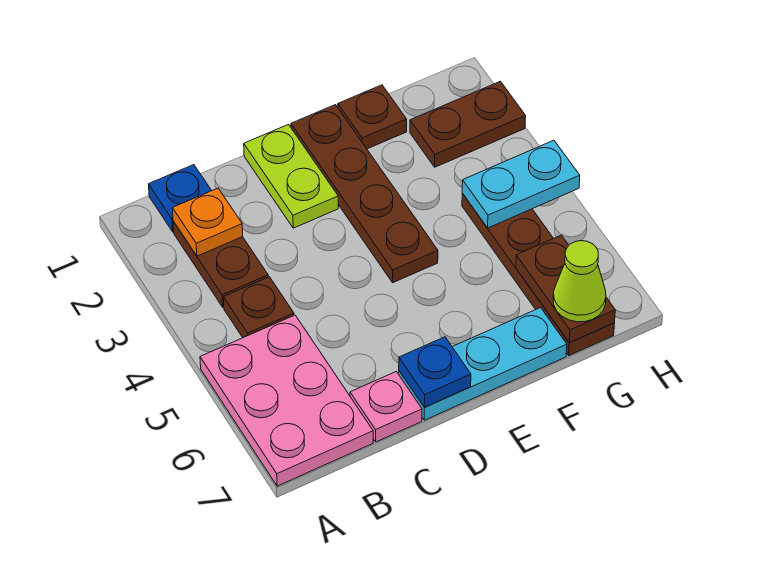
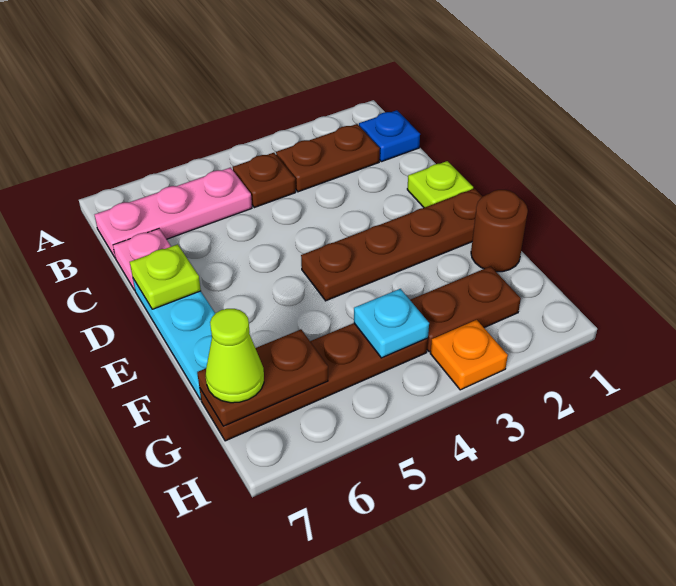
pink plate A5:B7 level 1 -> pink plate B5:B7 level 1
orange plate B2 level 2 -> orange plate H3 level 1
lime plate D1:D2 level 1 -> lime plate D1 level 1
blue plate D7 level 2 -> lime plate D7 level 2
brown plate F1 level 1 -> brown round brick F1 level 1
brown plate G2:H2 level 1 -> brown plate G2:G3 level 1
cyan plate G4:H4 level 2 -> cyan plate G4 level 2

